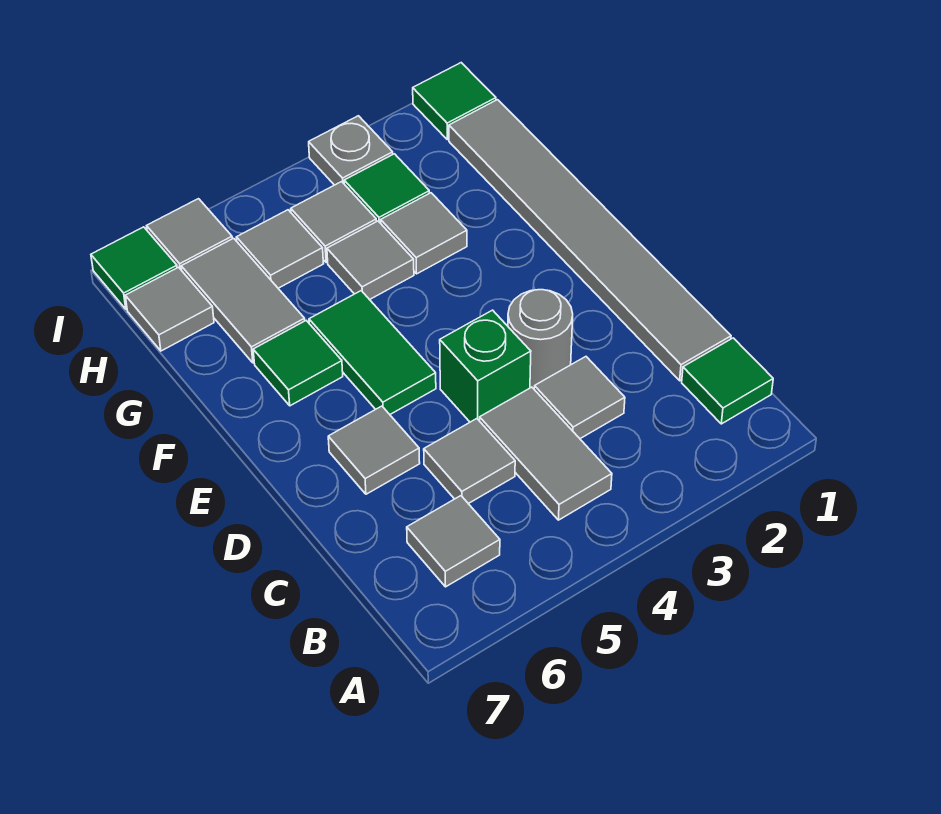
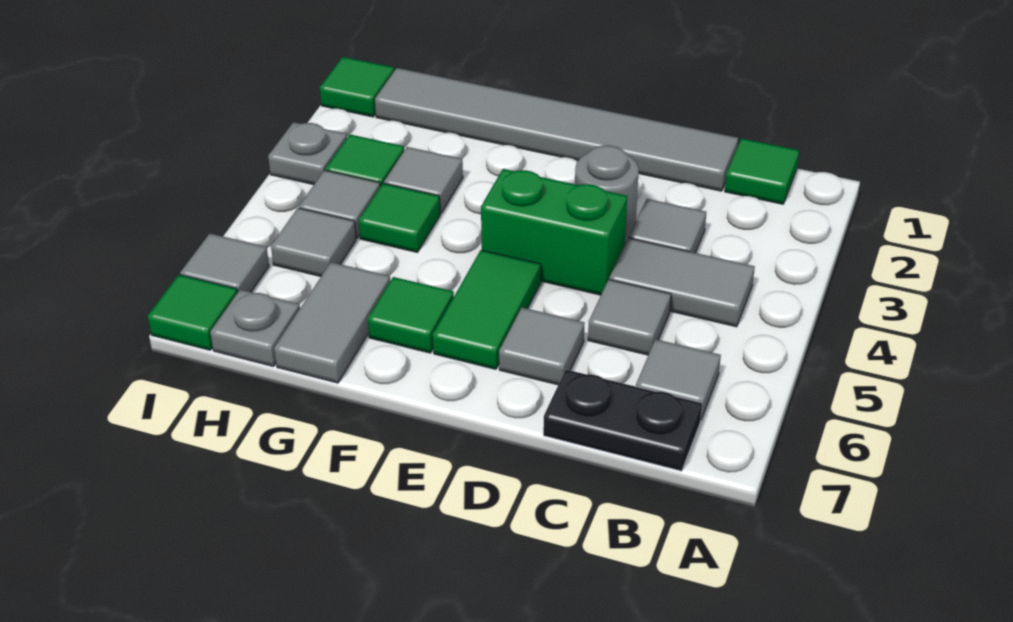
none -> black plate B7:C7 level 1
green brick D4 level 1 -> green brick D4:E4 level 1
green tile E5:F5 level 1 -> green tile E5:E6 level 1
grey tile G4 level 1 -> green tile G4 level 1
grey tile G6:H6 level 1 -> grey tile G6:G7 level 1
grey tile H7 level 1 -> grey plate H7 level 1

